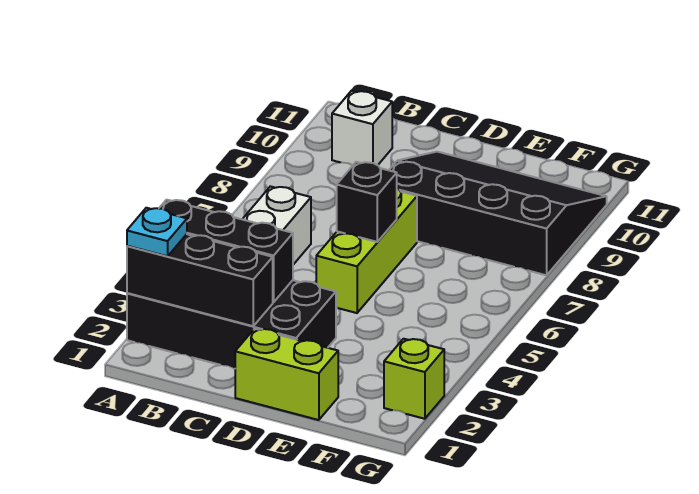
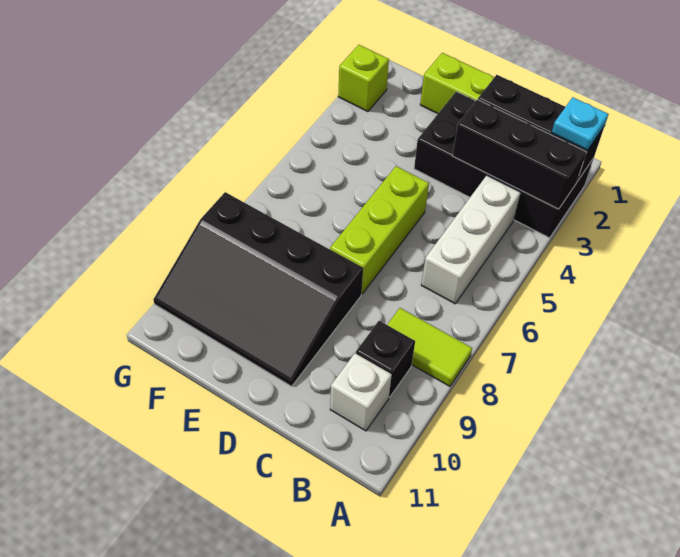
none -> lime tile A8:B8 level 1
black brick D6 level 2 -> black brick B9 level 1

